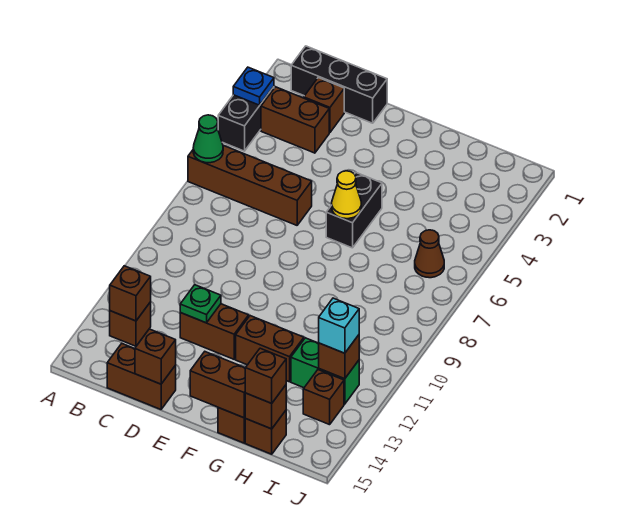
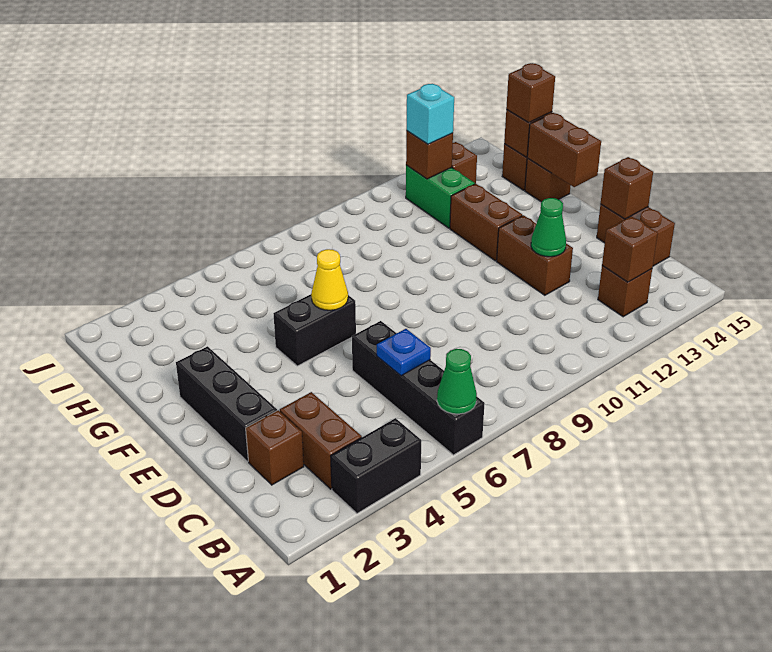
blue plate A3 level 2 -> blue plate C6 level 2
brown brick A6:D6 level 1 -> black brick A6:D6 level 1
black brick B1:D1 level 1 -> black brick D2:F2 level 1
green plate D12 level 2 -> green cone D12 level 2
brown cone I6 level 1 -> none

